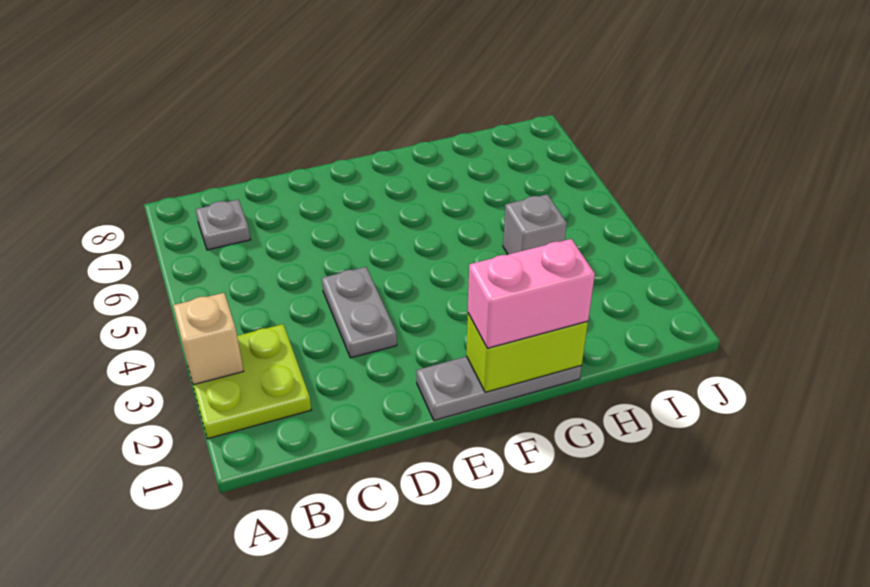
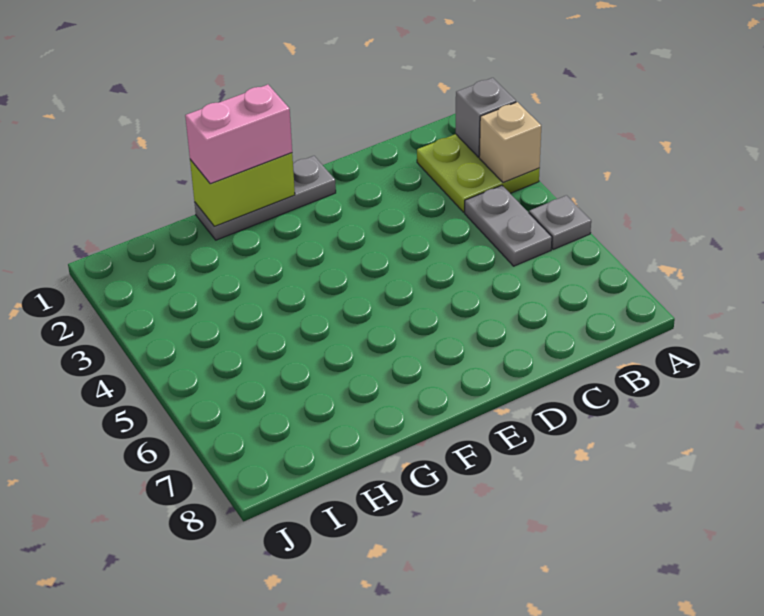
grey plate B7 level 1 -> grey plate A5 level 1
grey plate D3:D4 level 1 -> grey plate B4:B5 level 1
grey brick H4 level 1 -> grey brick A2 level 2

